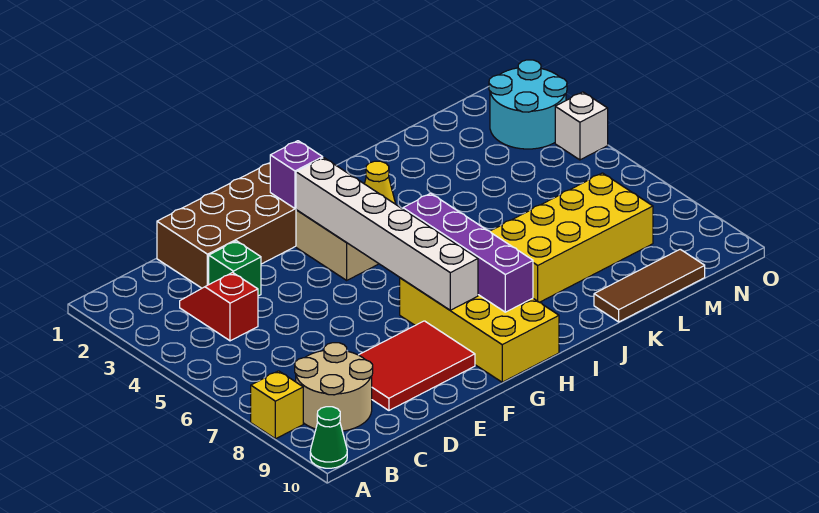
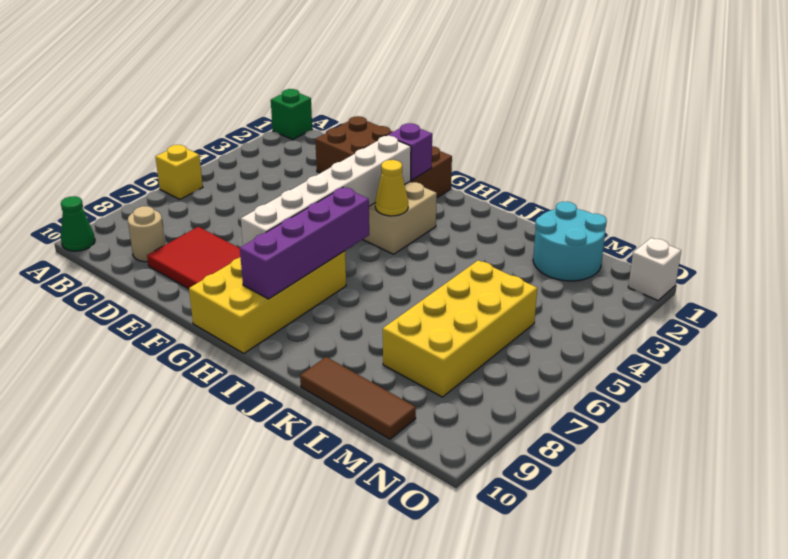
yellow brick A8 level 1 -> yellow brick A6 level 1
tan round brick B8:C9 level 1 -> tan round brick C9 level 1
red slope C3:C4 level 1 top 4 -> none
green brick D3 level 1 -> green brick A1 level 1
yellow brick J7:M8 level 1 -> yellow brick L5:M8 level 1
cyan round brick N2:O3 level 1 -> cyan round brick L1:M2 level 1
white brick O4 level 1 -> white brick O1 level 1

